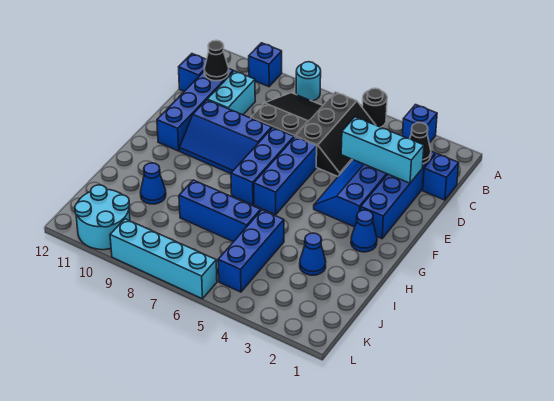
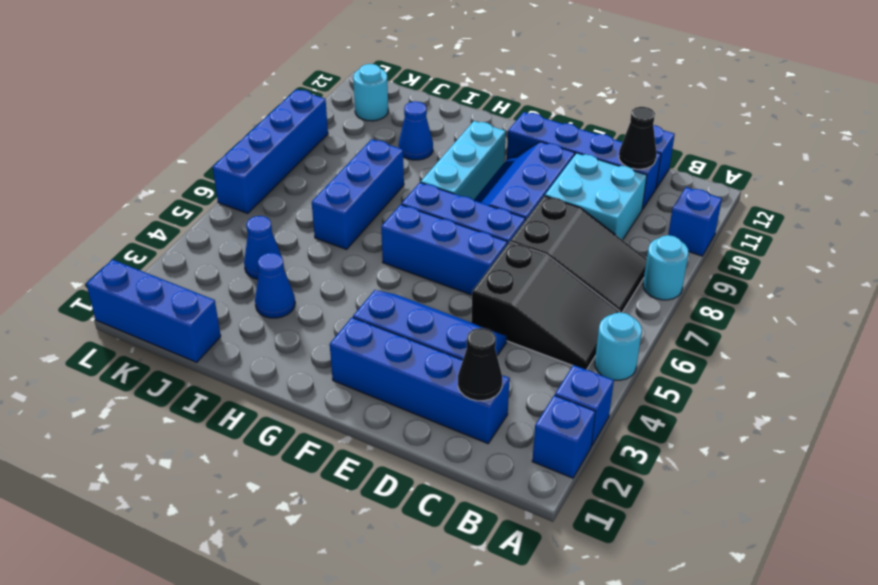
black round brick A5 level 1 -> cyan round brick A5 level 1
black slope B5:D6 level 1 top 6 -> black slope B5:D6 level 1 top D
blue brick C1 level 1 -> blue brick A2 level 1
cyan brick C10:D10 level 1 -> cyan brick C9:D10 level 1
cyan brick D2:D4 level 2 -> cyan brick G8:G10 level 1
blue cone G2 level 1 -> blue cone J4 level 1
blue brick I5:K5 level 1 -> blue brick J1:L1 level 1
cyan round brick K10:L11 level 1 -> cyan round brick K11 level 1
cyan brick L6:L9 level 1 -> blue brick L6:L9 level 1

